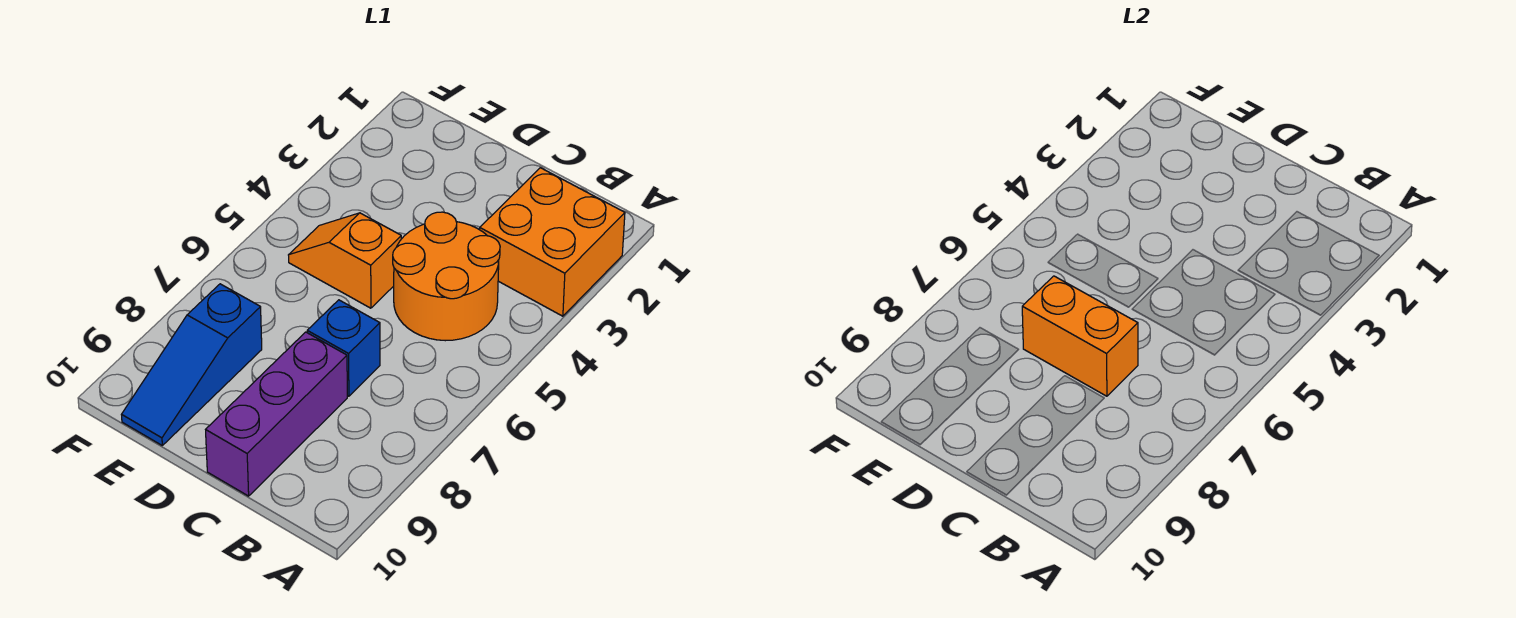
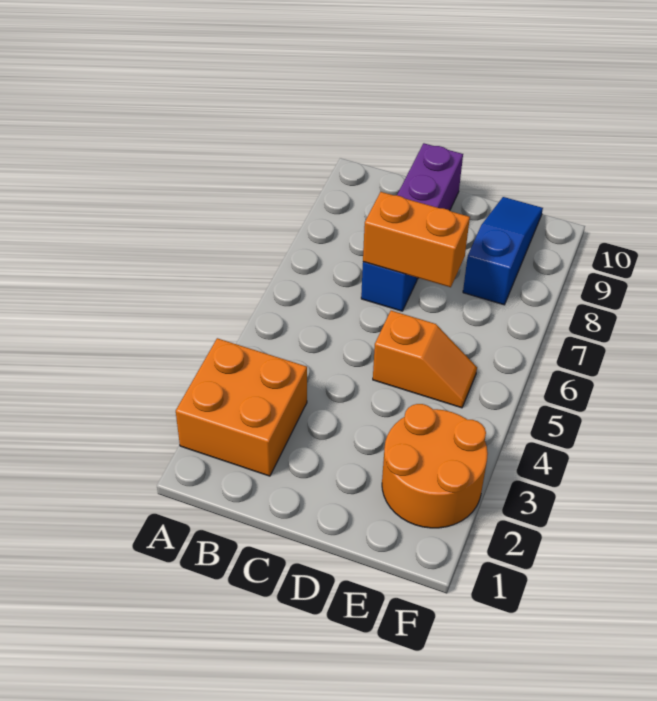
orange round brick B4:C5 level 1 -> orange round brick E2:F3 level 1

